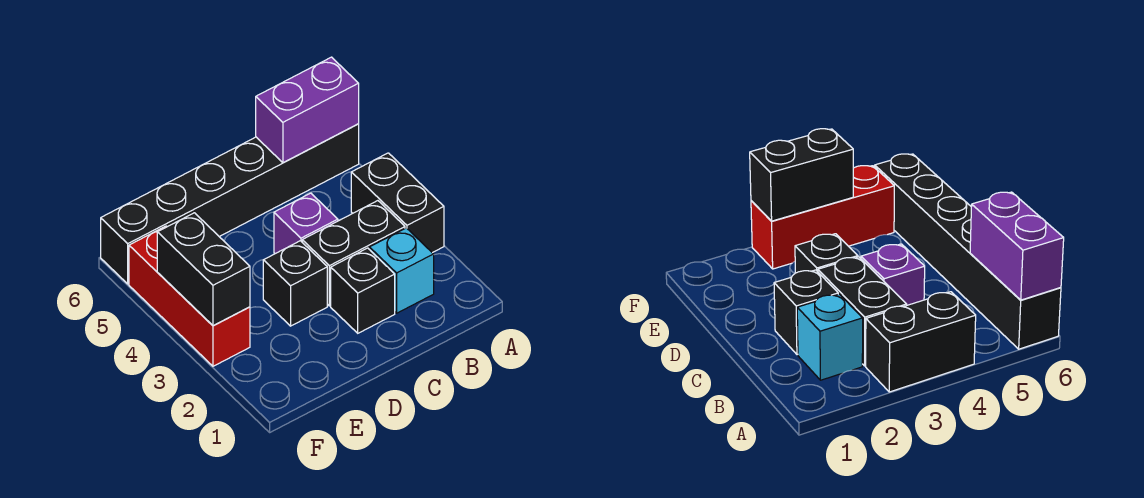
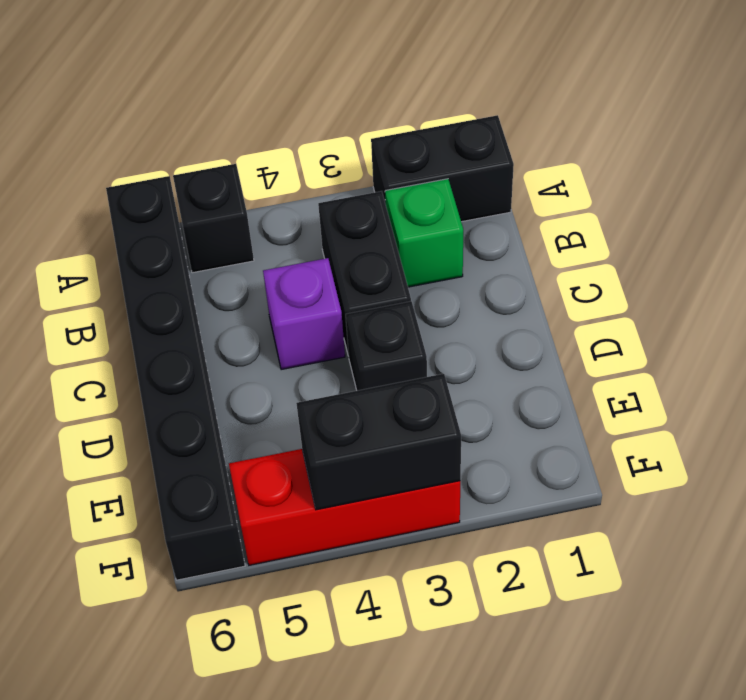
black brick A3:A4 level 1 -> black brick A1:A2 level 1
purple brick A6:B6 level 2 -> none
cyan brick B2 level 1 -> green brick B2 level 1
black brick C2 level 1 -> black brick A5 level 1

